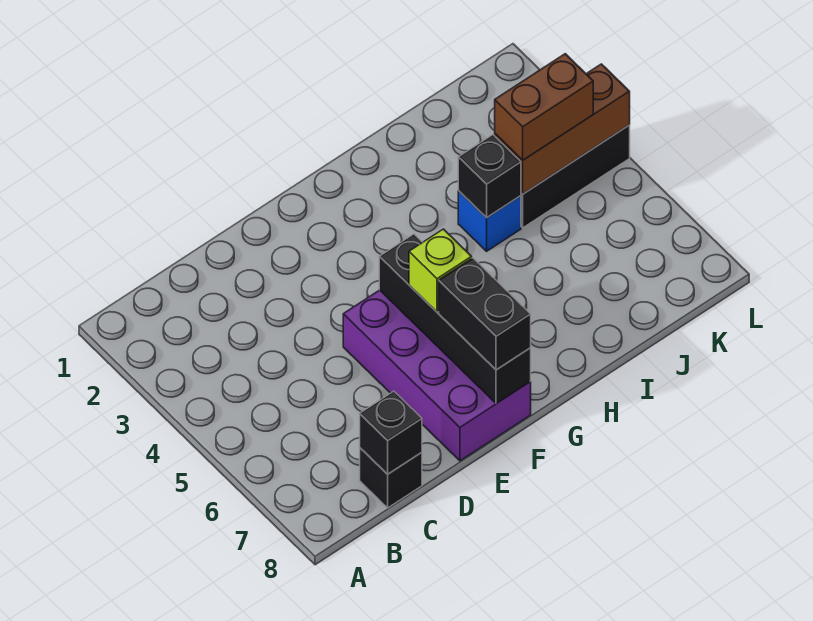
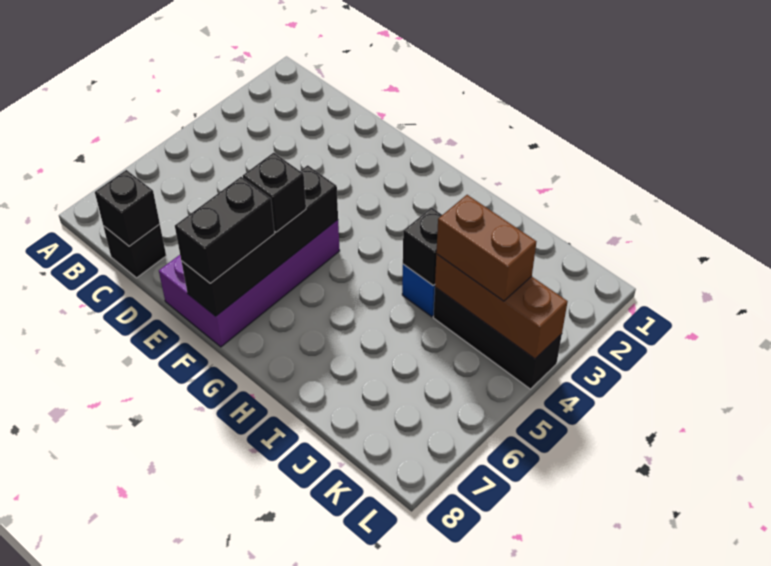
lime brick F6 level 3 -> black brick F6 level 3

